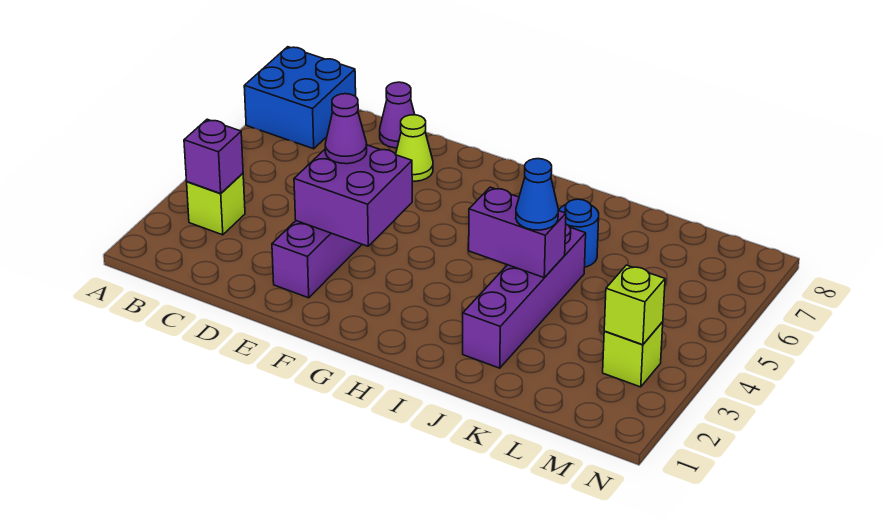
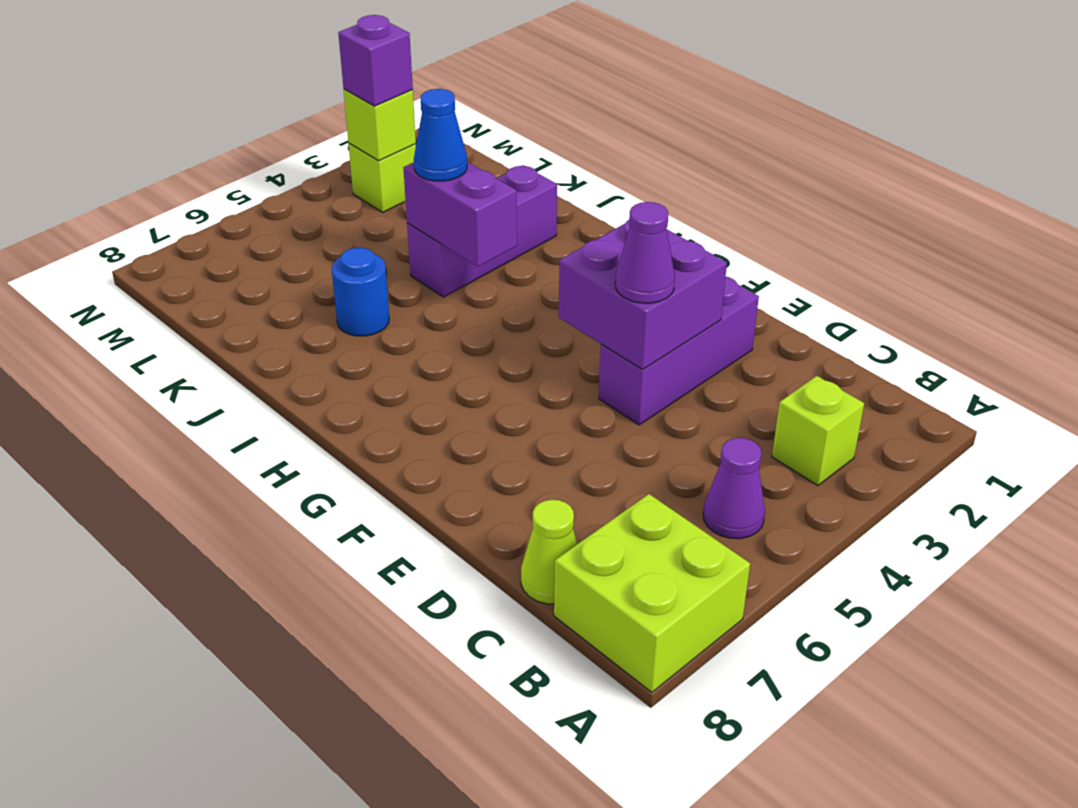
blue brick A7:B8 level 1 -> lime brick A7:B8 level 1
purple brick B3 level 2 -> purple brick M3 level 3
purple cone D8 level 1 -> purple cone B5 level 1
lime cone E7 level 1 -> lime cone C8 level 1
purple brick J2:J5 level 1 -> purple brick J2:J4 level 1

